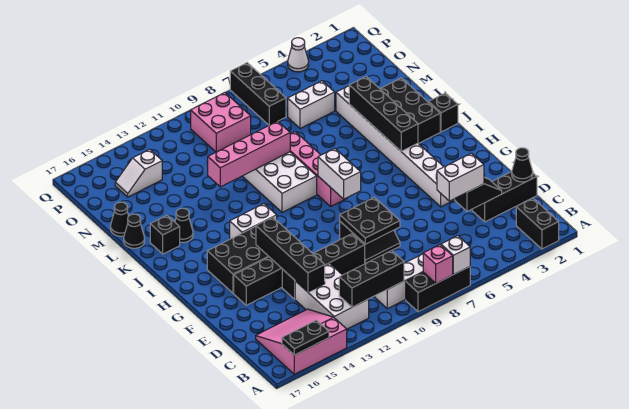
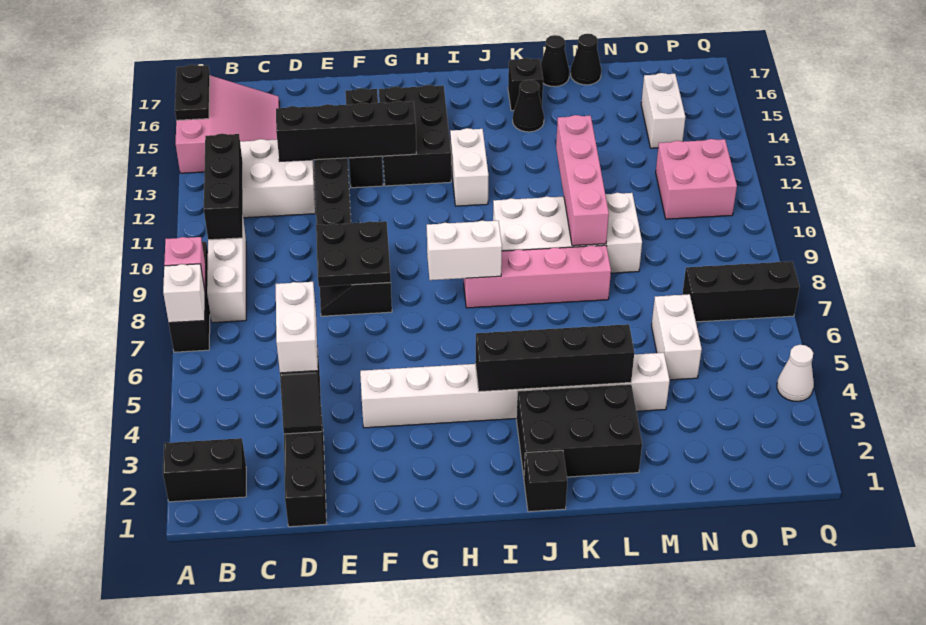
black cone D1 level 2 -> none
pink brick O9:P10 level 1 -> pink brick O11:P12 level 1
white slope O14:O15 level 1 top 14 -> white brick O14:O15 level 1

